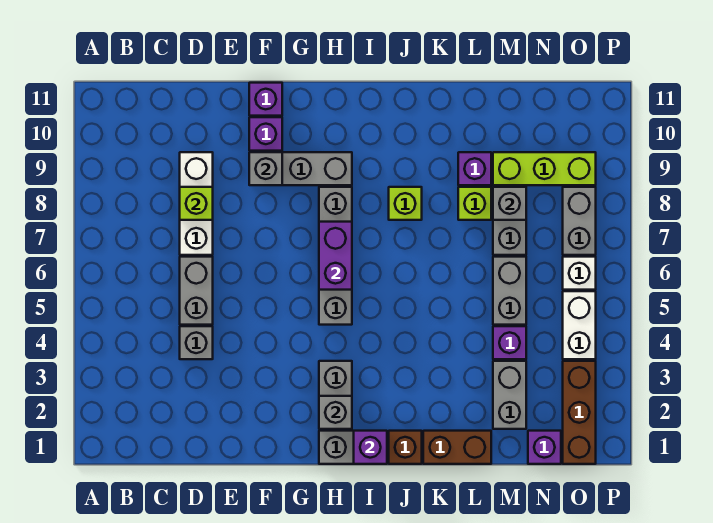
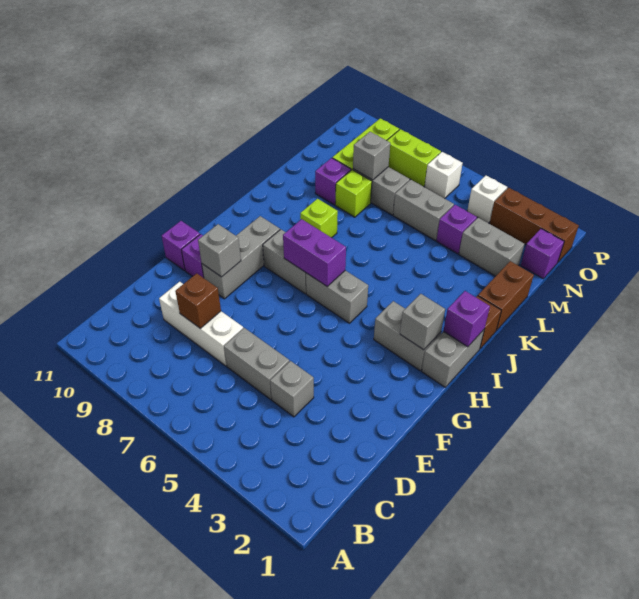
lime brick D8 level 2 -> brown brick D8 level 2
white brick O4:O5 level 1 -> white brick O4 level 1
grey brick O7:O8 level 1 -> lime brick O7:O8 level 1

